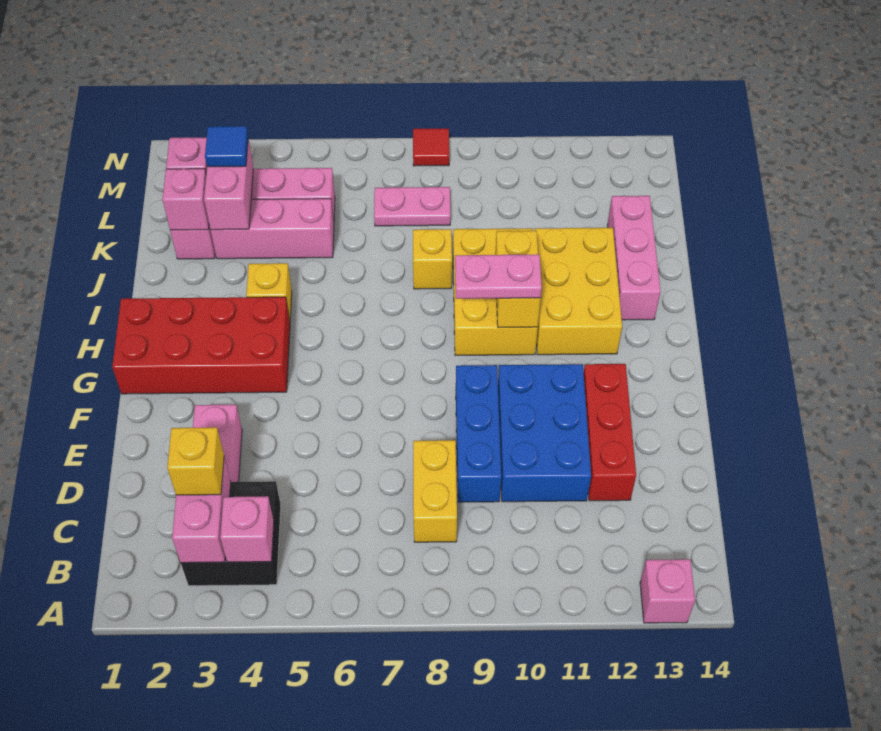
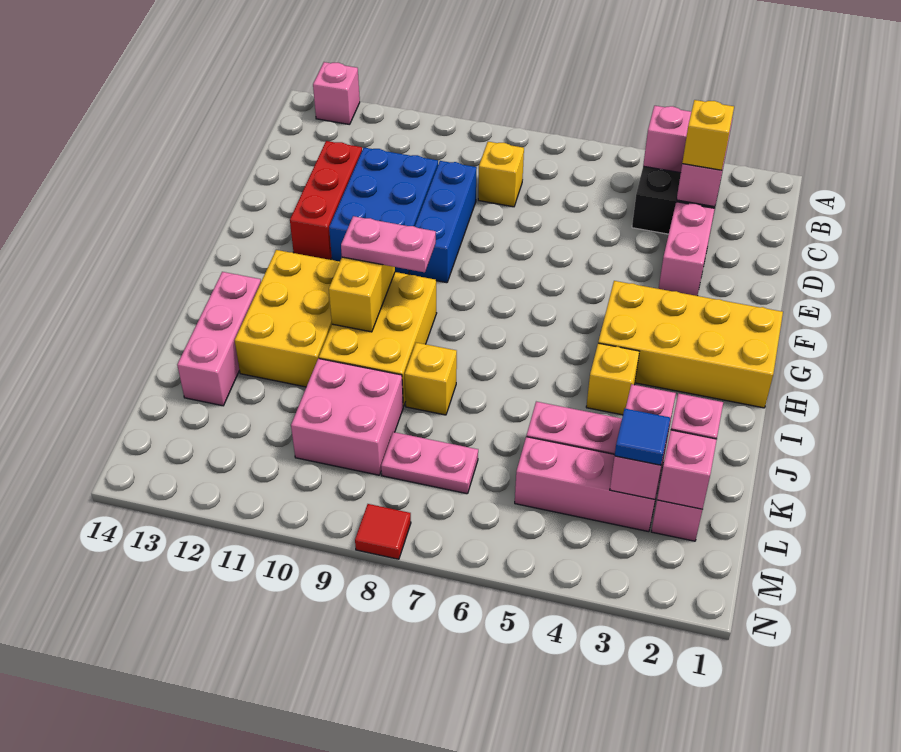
yellow brick C8:D8 level 1 -> yellow brick C8 level 1
red brick G1:H4 level 1 -> yellow brick G1:H4 level 1
none -> pink brick K9:L10 level 1

